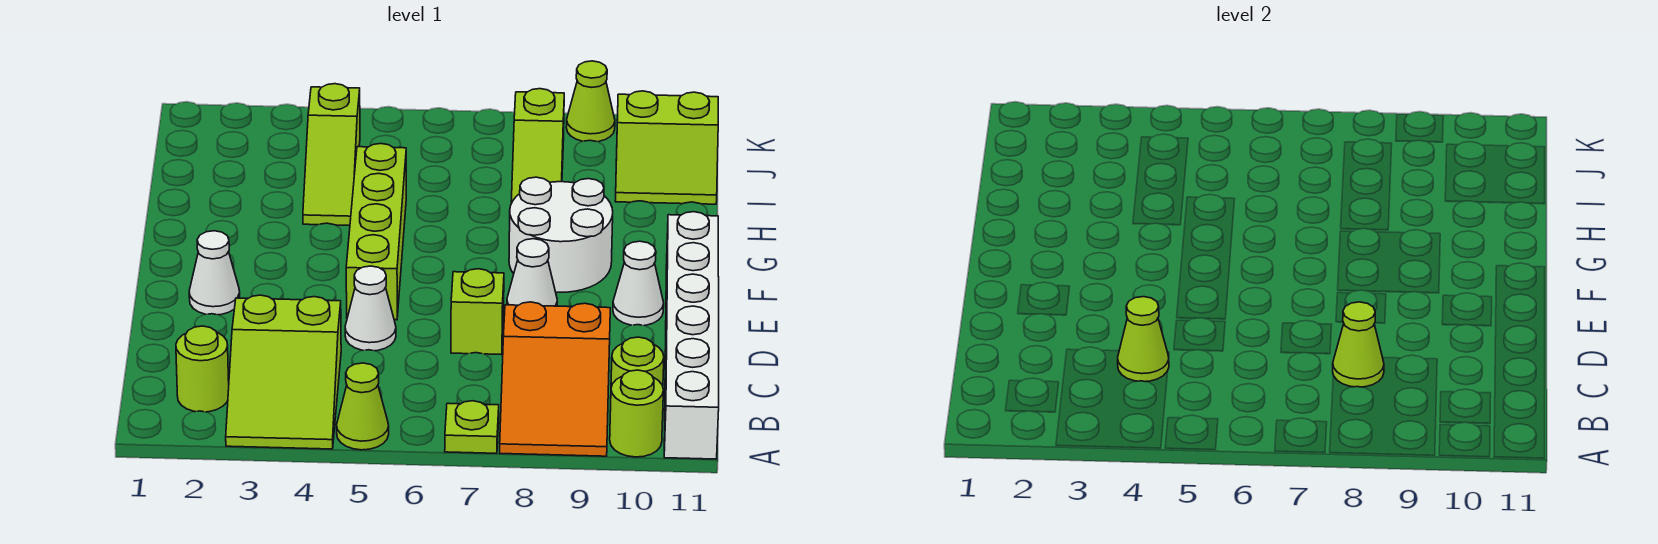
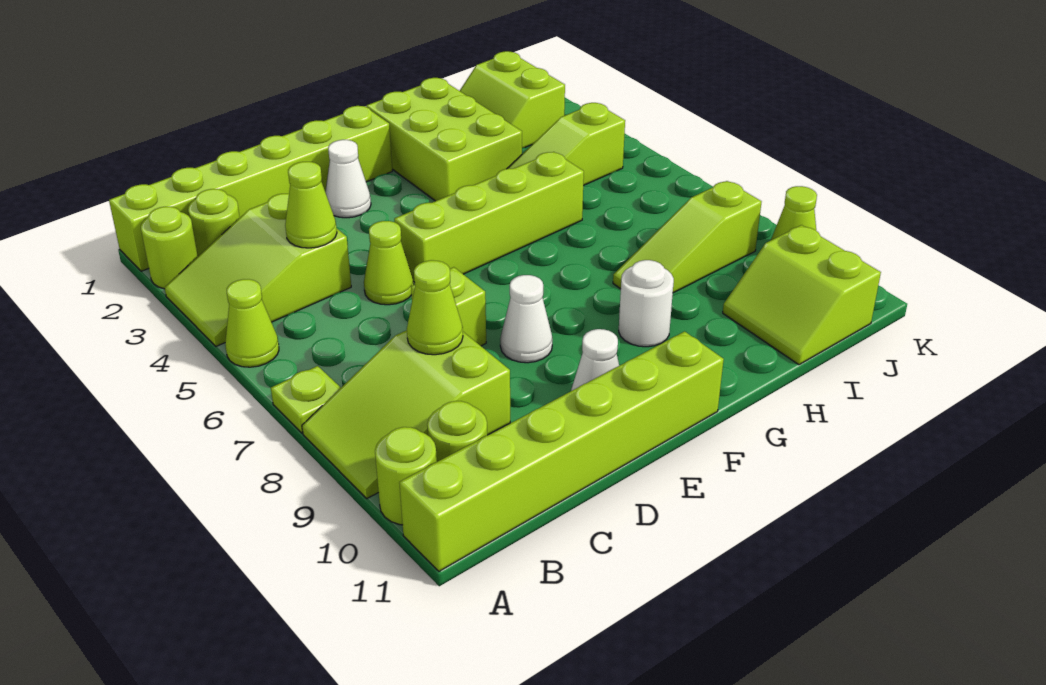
none -> lime brick A1:F1 level 1
none -> lime round brick A2 level 1
orange slope A8:C9 level 1 top C -> lime slope A8:C9 level 1 top C
white brick A11:F11 level 1 -> lime brick A11:F11 level 1
white cone D5 level 1 -> lime cone D5 level 1
white round brick F8:G9 level 1 -> white round brick G9 level 1
none -> lime brick G1:H3 level 1
none -> lime slope I1:J2 level 1 top J

